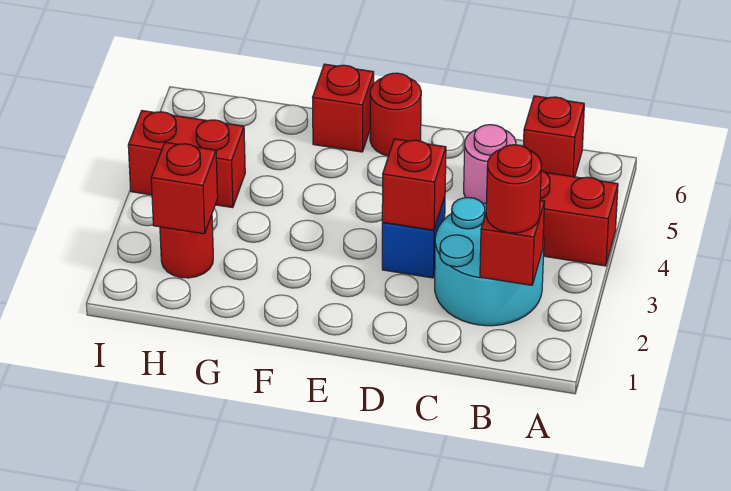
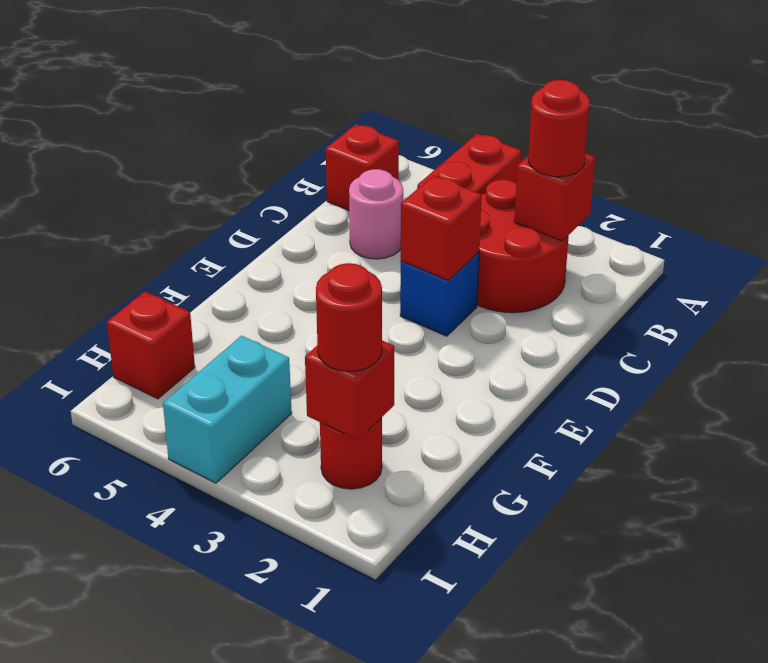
cyan round brick B2:C3 level 1 -> red round brick B2:C3 level 1
red round brick E6 level 1 -> red round brick H2 level 3
red brick F6 level 1 -> red brick H6 level 1
red brick H4:I4 level 1 -> cyan brick H4:I4 level 1

